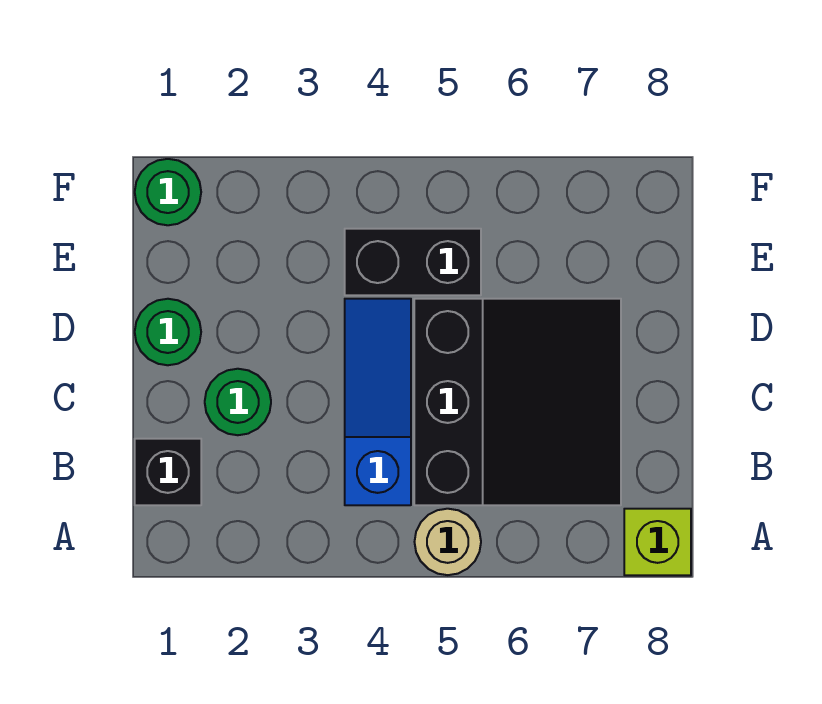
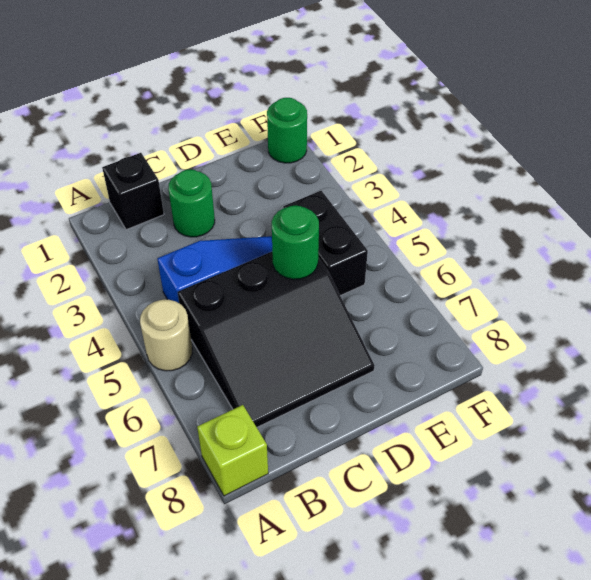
green round brick D1 level 1 -> green round brick D5 level 2

